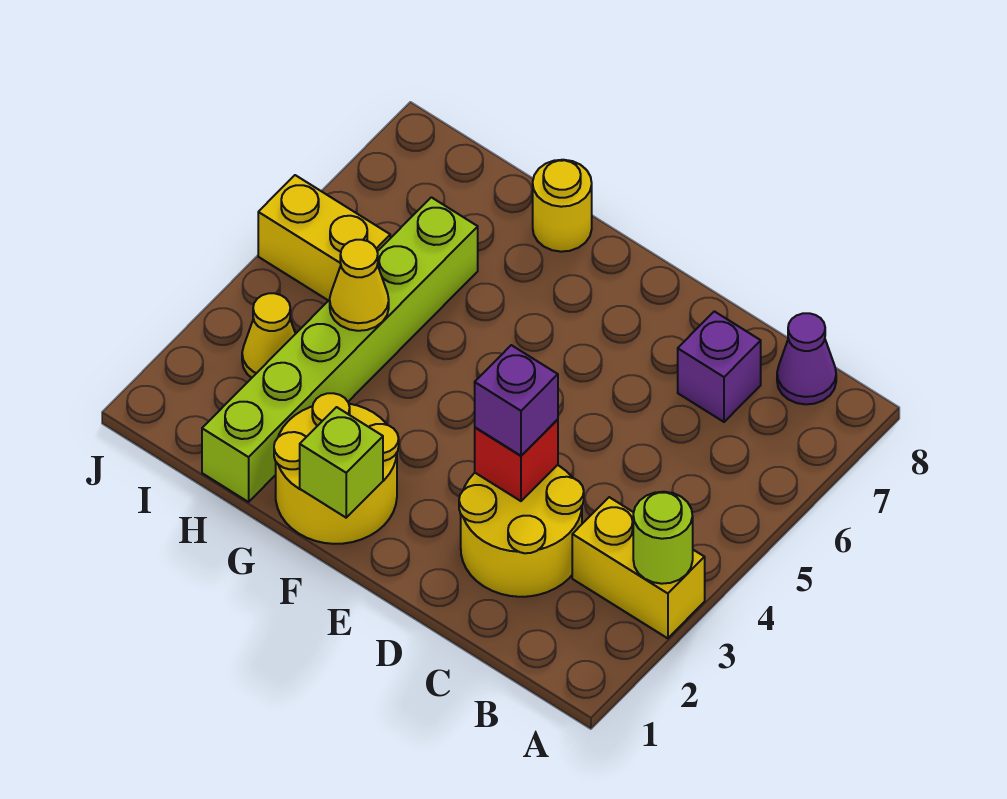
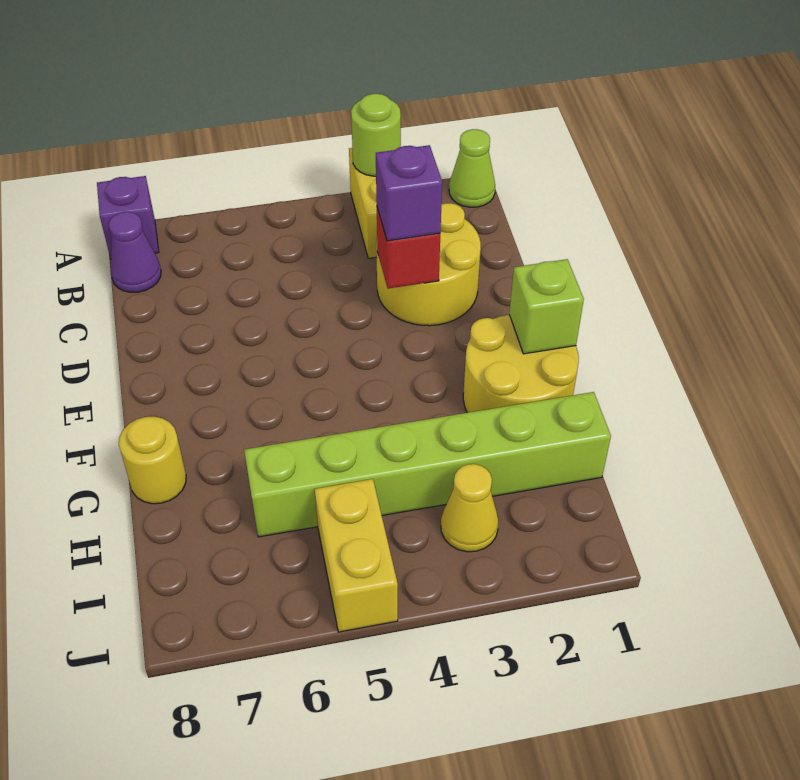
none -> lime cone A1 level 1
purple brick C7 level 1 -> purple brick A8 level 1
yellow cone H4 level 2 -> none

